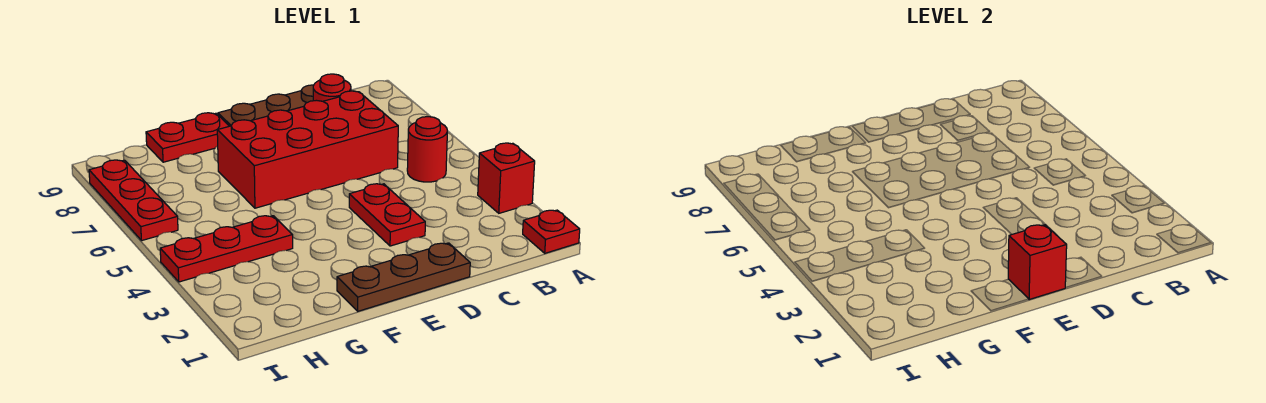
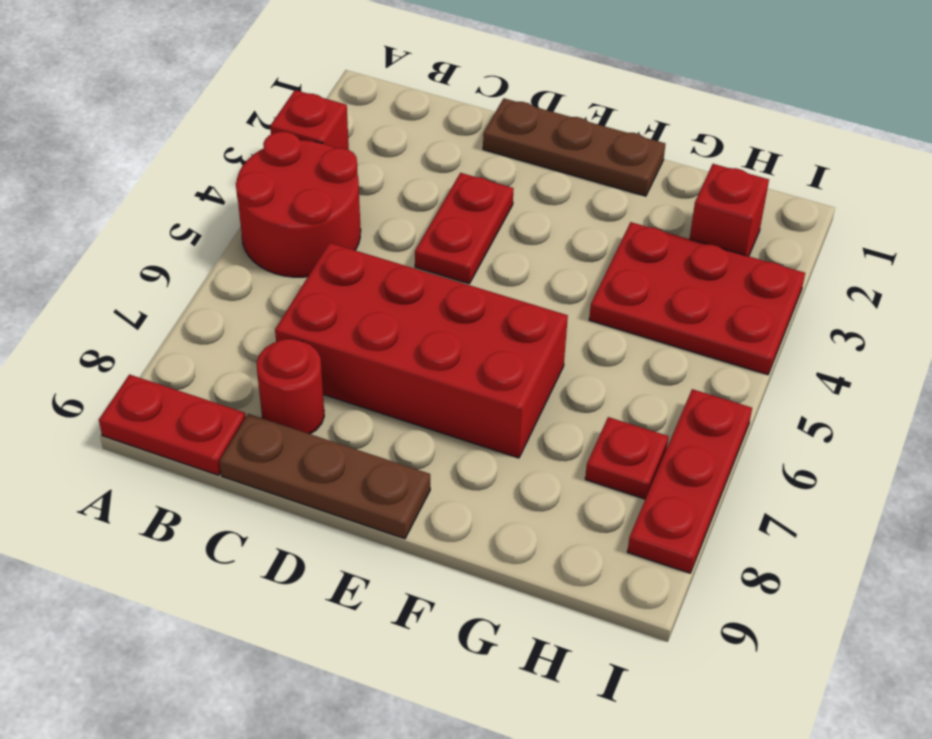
red plate A1 level 1 -> red plate H7 level 1
red round brick B5 level 1 -> red round brick A4:B5 level 1
red brick E1 level 2 -> red brick H2 level 1
red plate F9:G9 level 1 -> red plate A9:B9 level 1
red plate G4:I4 level 1 -> red plate G3:I4 level 1

